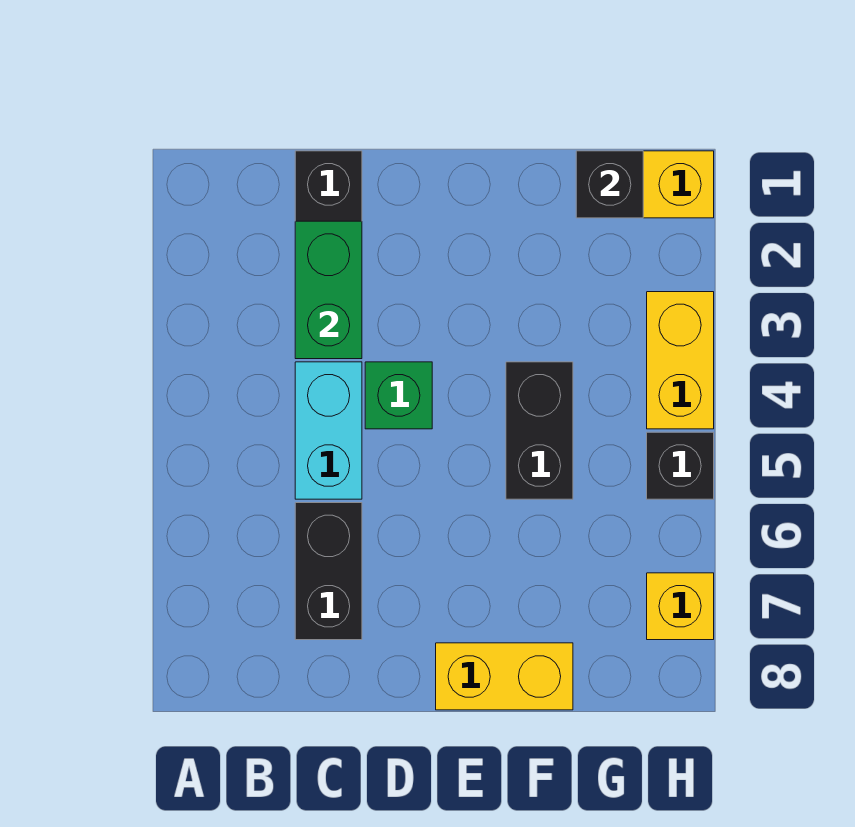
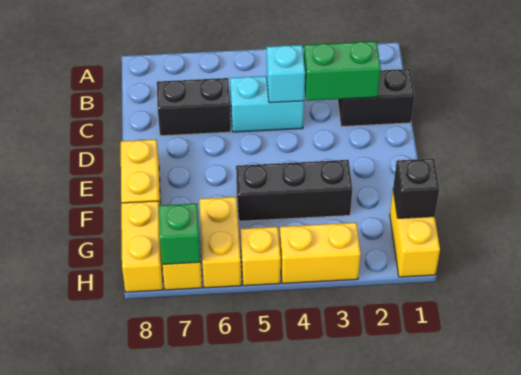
none -> cyan brick C4 level 2
green brick D4 level 1 -> green brick H7 level 2
black brick F4:F5 level 1 -> black brick F3:F5 level 1
none -> yellow brick G6:H6 level 1
none -> yellow brick G8:H8 level 1
black brick H5 level 1 -> yellow brick H5 level 1

